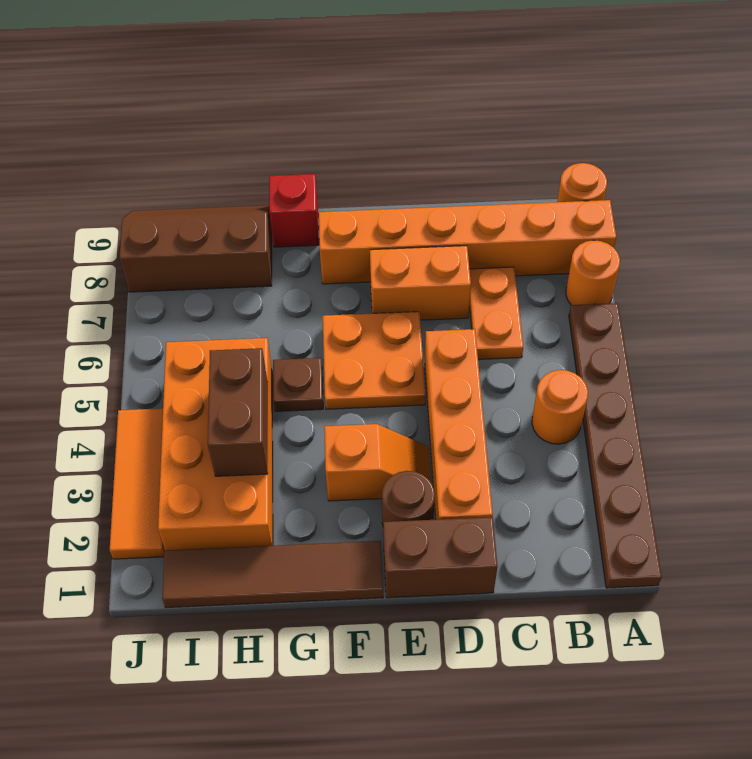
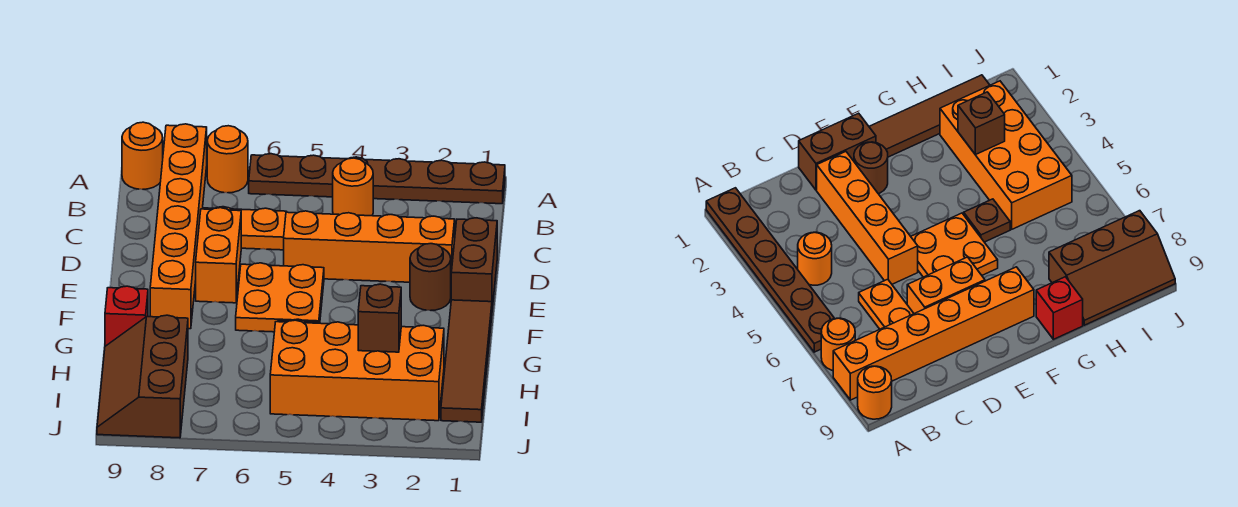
orange slope E3:F3 level 1 top F -> none
brown brick H3:H4 level 2 -> brown brick H3 level 2
orange tile J2:J4 level 1 -> none

